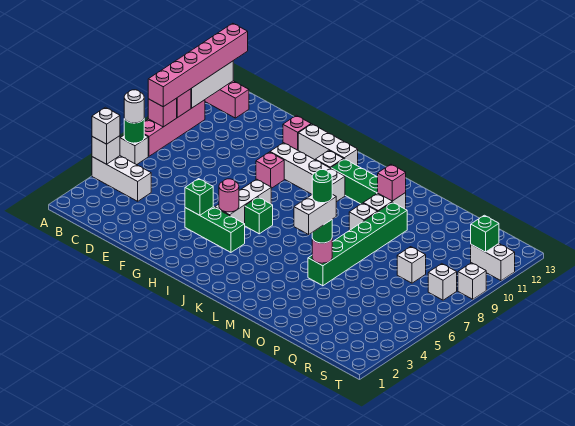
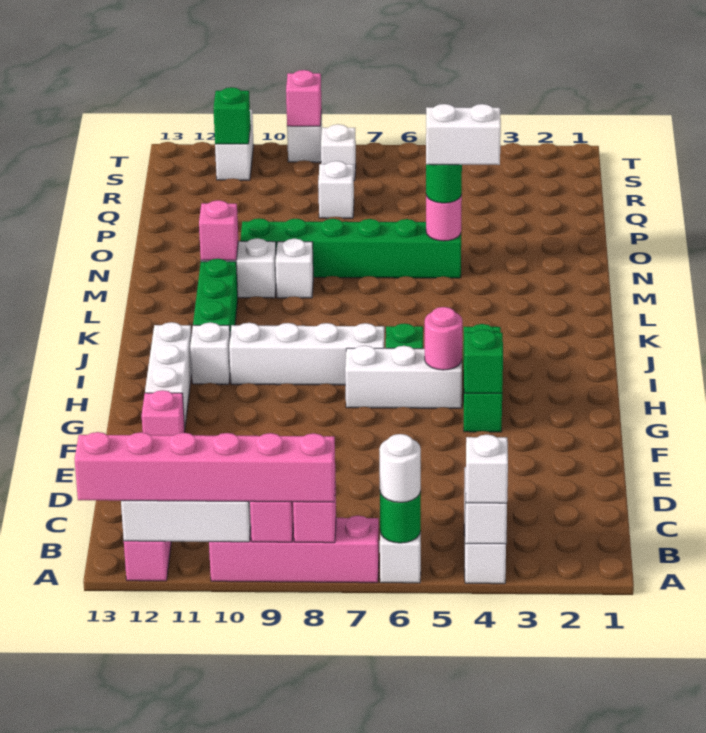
pink brick G9 level 1 -> pink brick T9 level 2
white brick G10:J10 level 1 -> white brick I7:I10 level 1
green round brick N5 level 5 -> none

